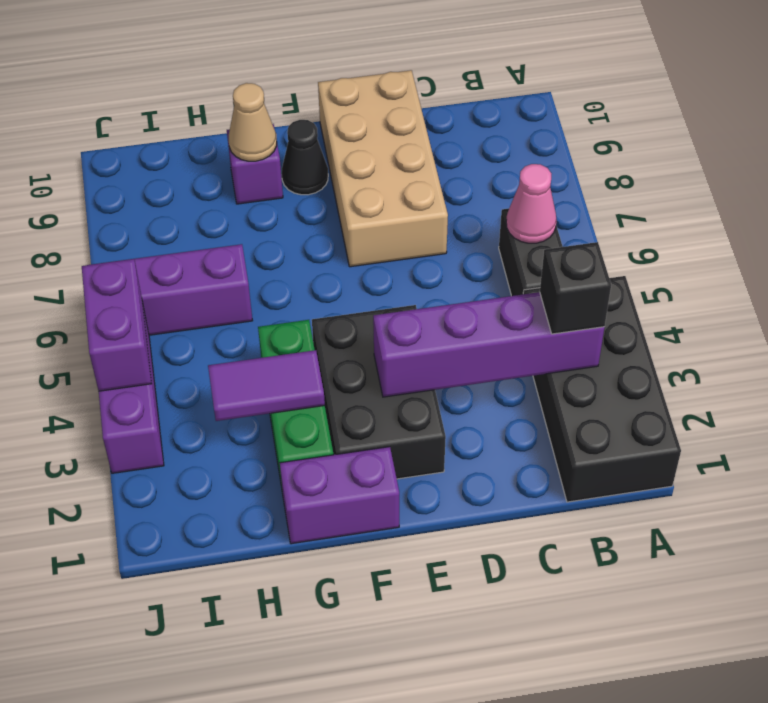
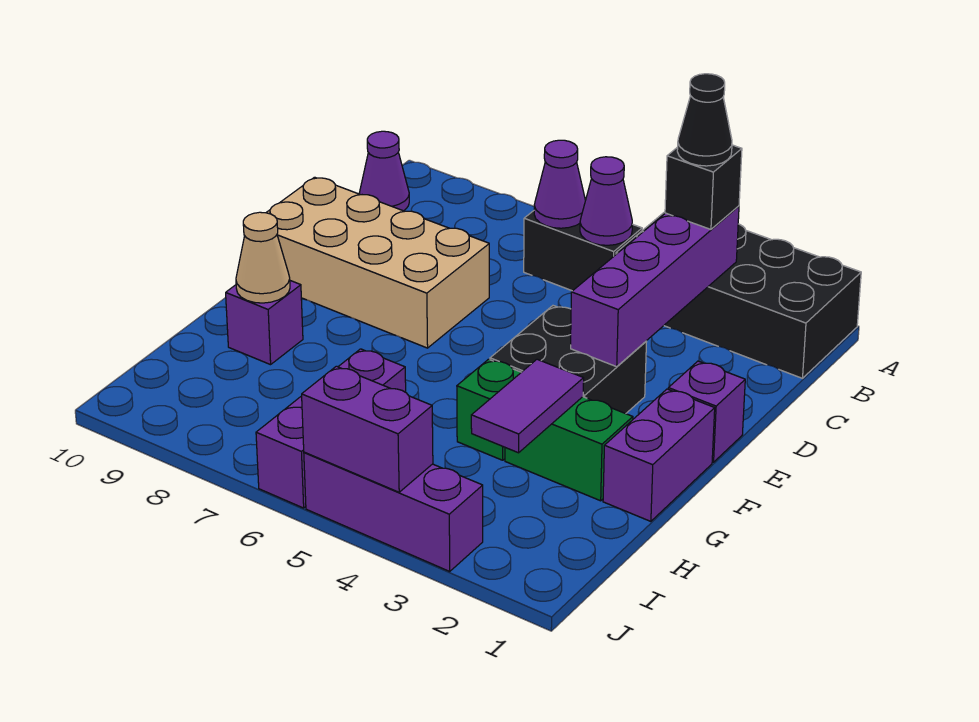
none -> purple cone B5 level 2
pink cone B6 level 2 -> purple cone B6 level 2
none -> purple cone B10 level 1
none -> purple brick E1 level 1
black brick E2:F4 level 1 -> black brick E3:F4 level 1
black cone F9 level 1 -> black cone B3 level 4

